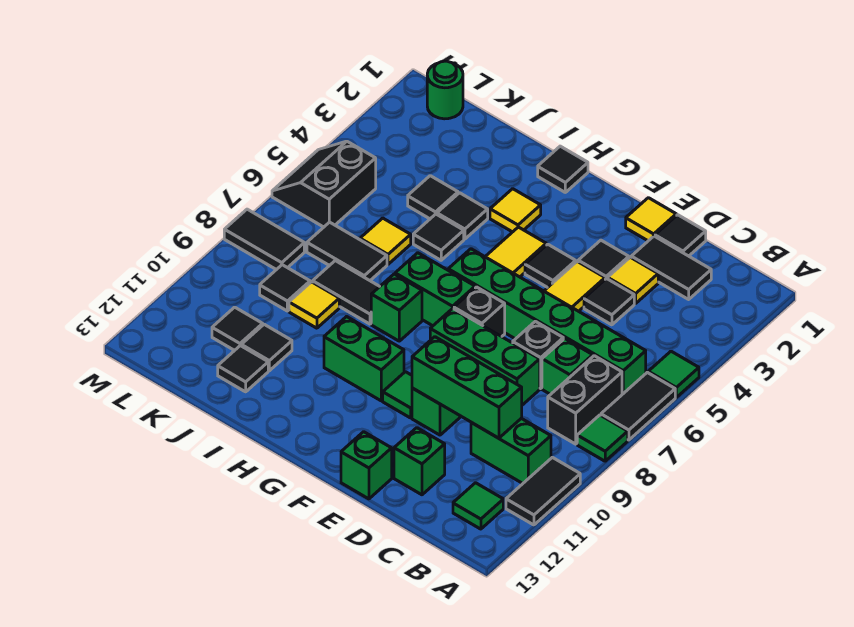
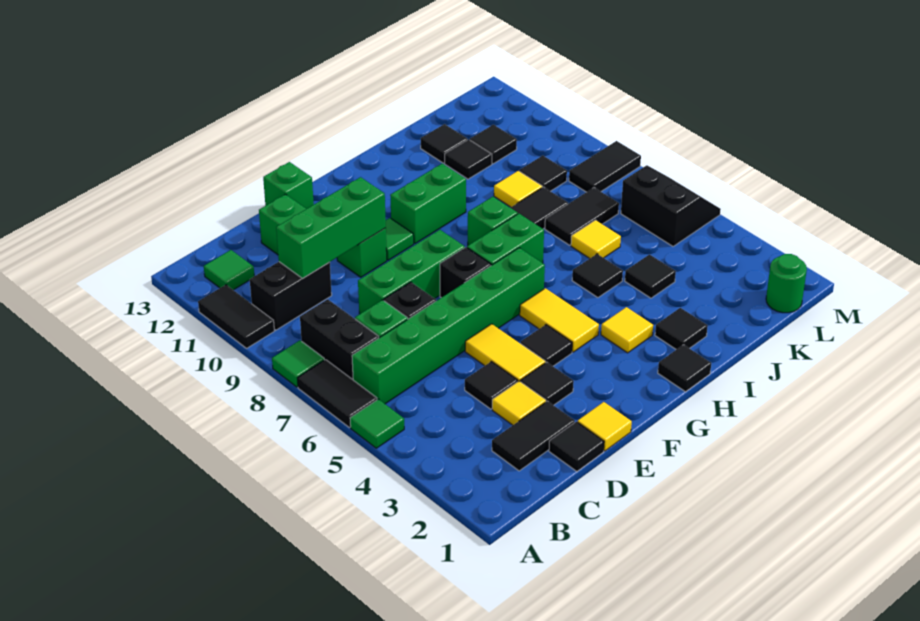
green brick B10:C10 level 1 -> black brick B10:C10 level 1
black tile I4 level 1 -> black tile I2 level 1

